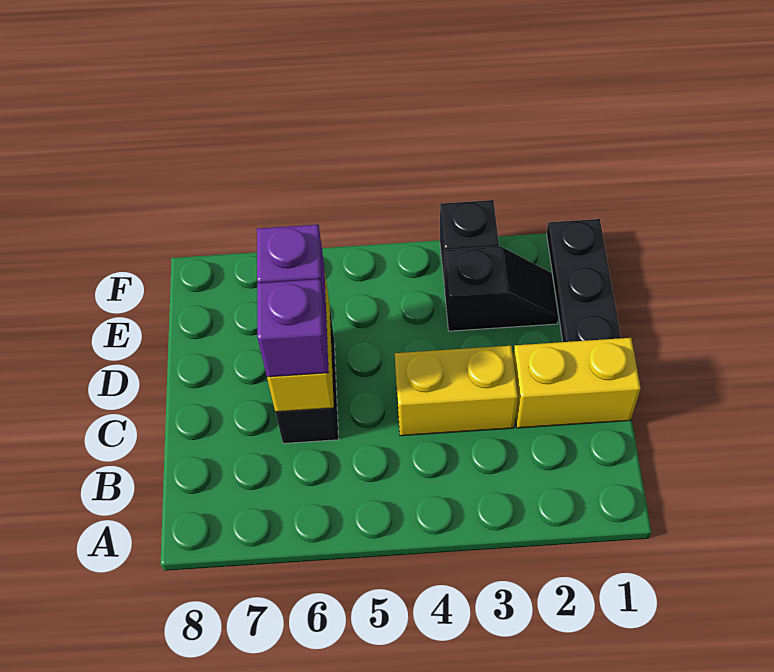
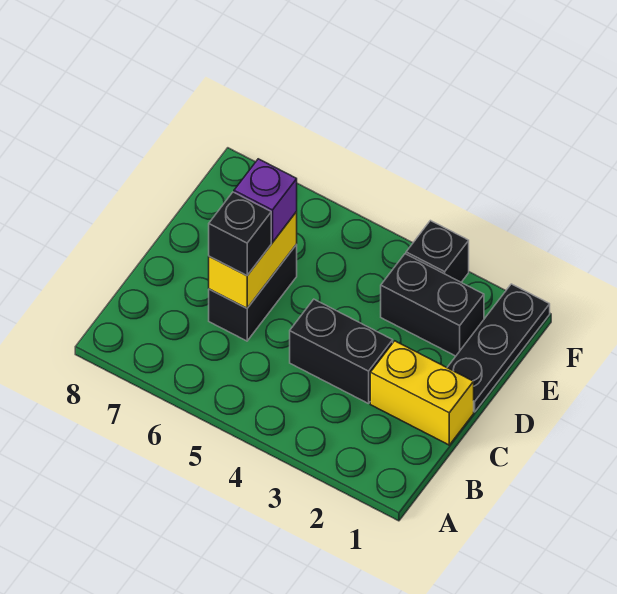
yellow brick C3:C4 level 1 -> black brick C3:C4 level 1
purple brick C6 level 3 -> black brick C6 level 3
black slope E2:E3 level 1 top 3 -> black brick E2:E3 level 1

